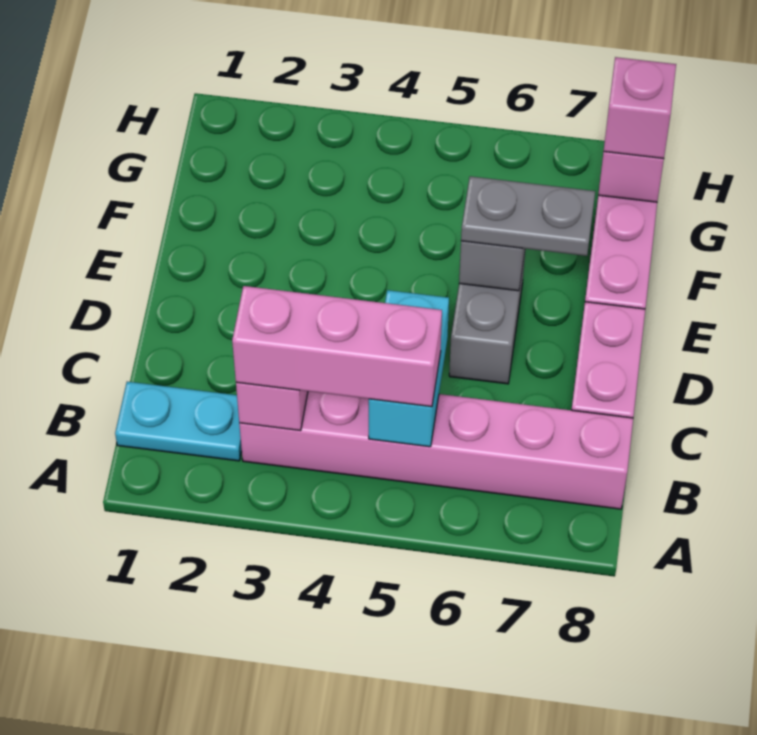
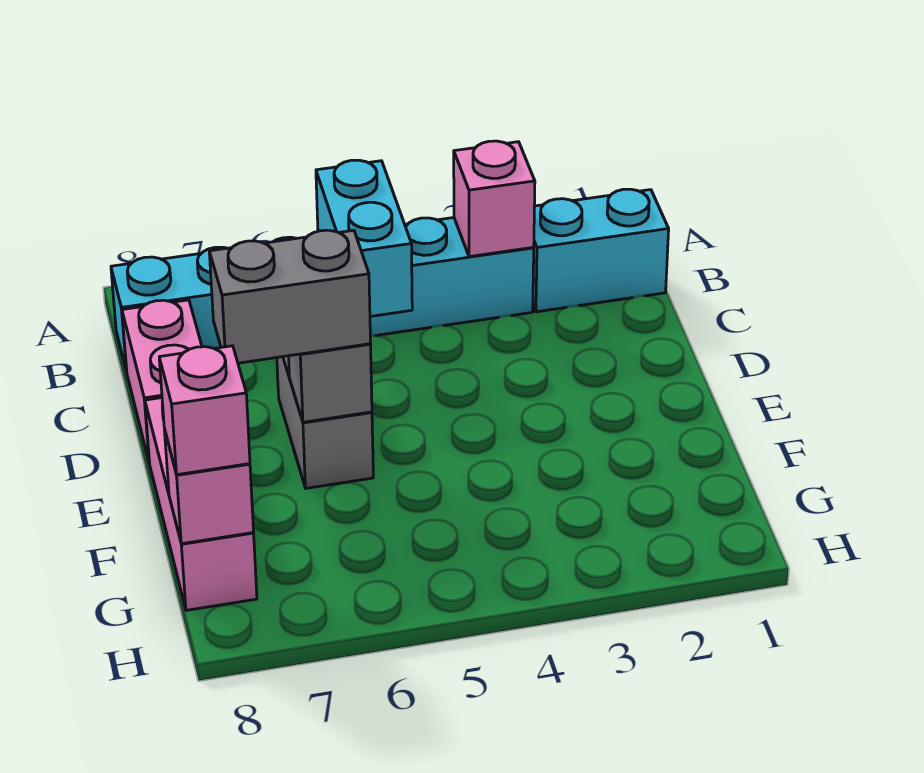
cyan plate B1:B2 level 1 -> cyan brick B1:B2 level 1
pink brick B3:B8 level 1 -> cyan brick B3:B8 level 1
pink brick B3:B5 level 3 -> none
grey plate E6:E7 level 3 -> grey brick E6:E7 level 3

